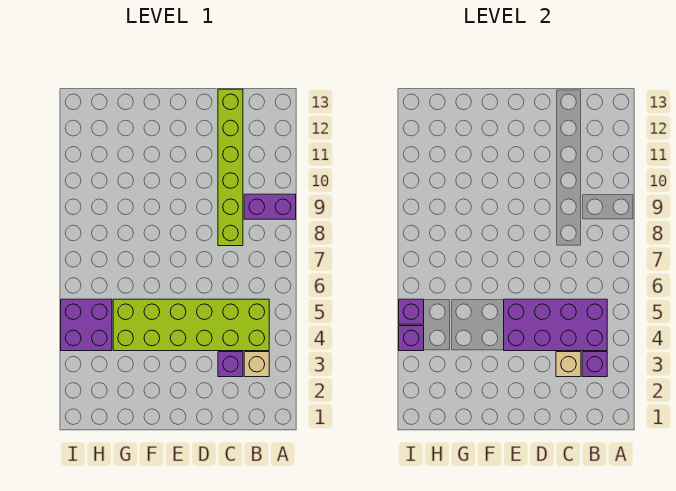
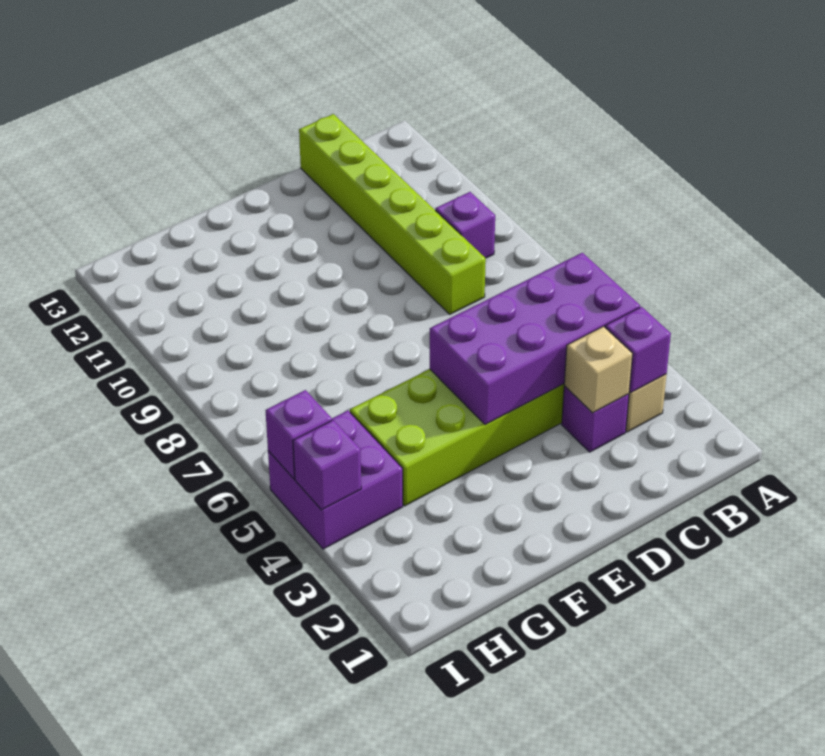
purple brick A9:B9 level 1 -> purple brick B9 level 1

